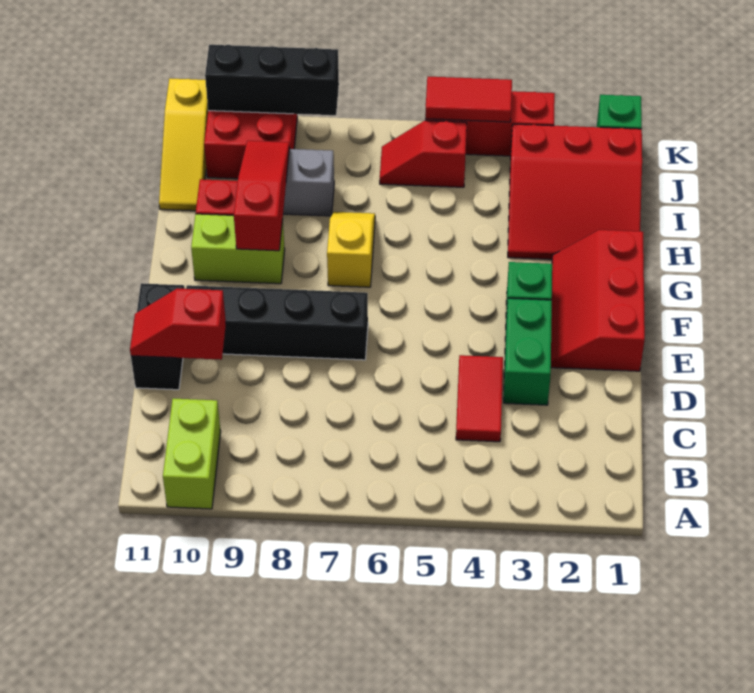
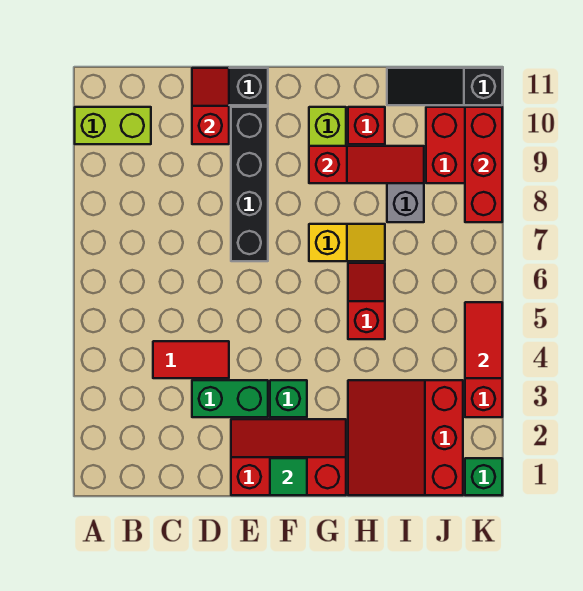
none -> green tile F1 level 2
yellow slope I11:K11 level 1 top K -> black slope I11:K11 level 1 top K
red slope J5:J6 level 1 top 5 -> red slope H5:H6 level 1 top 5
black brick K8:K10 level 2 -> red brick K8:K10 level 2

